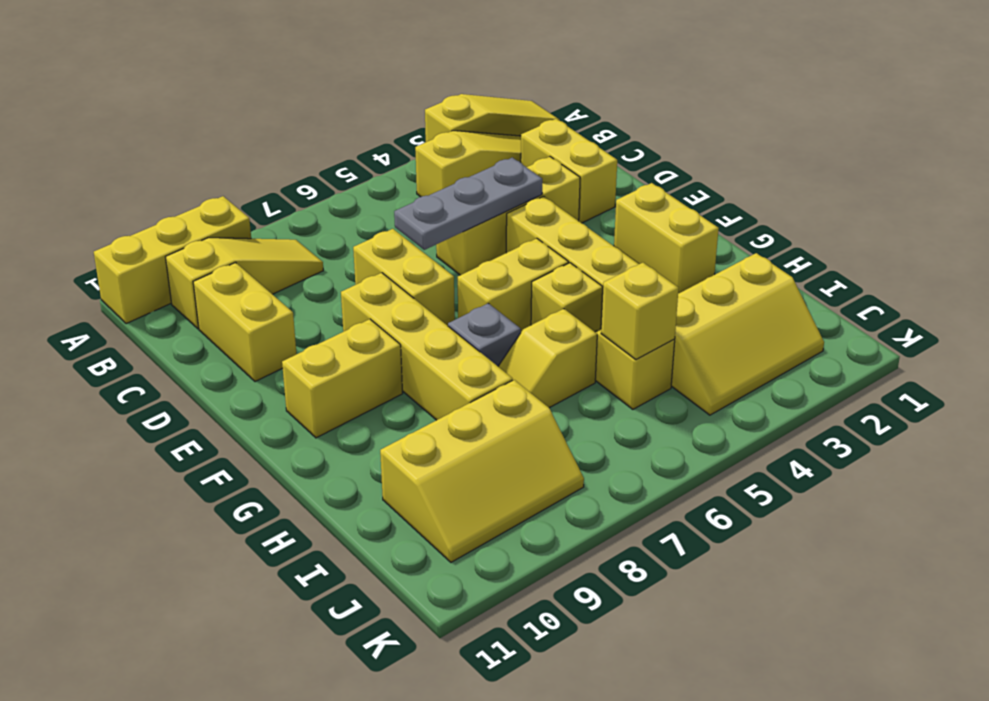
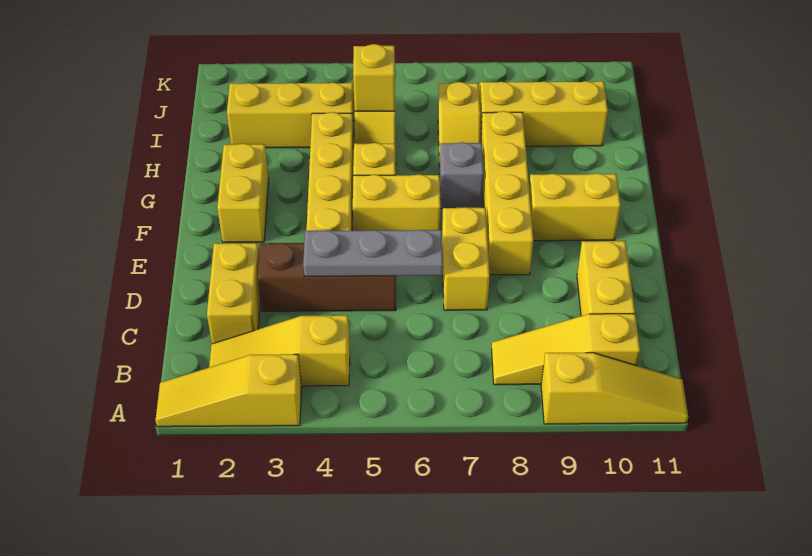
yellow brick A9:A11 level 1 -> yellow slope A9:A11 level 1 top 9
yellow brick D3:D5 level 1 -> brown brick D3:D5 level 1
yellow slope H6:H7 level 1 top 6 -> yellow slope H7:I7 level 1 top I

